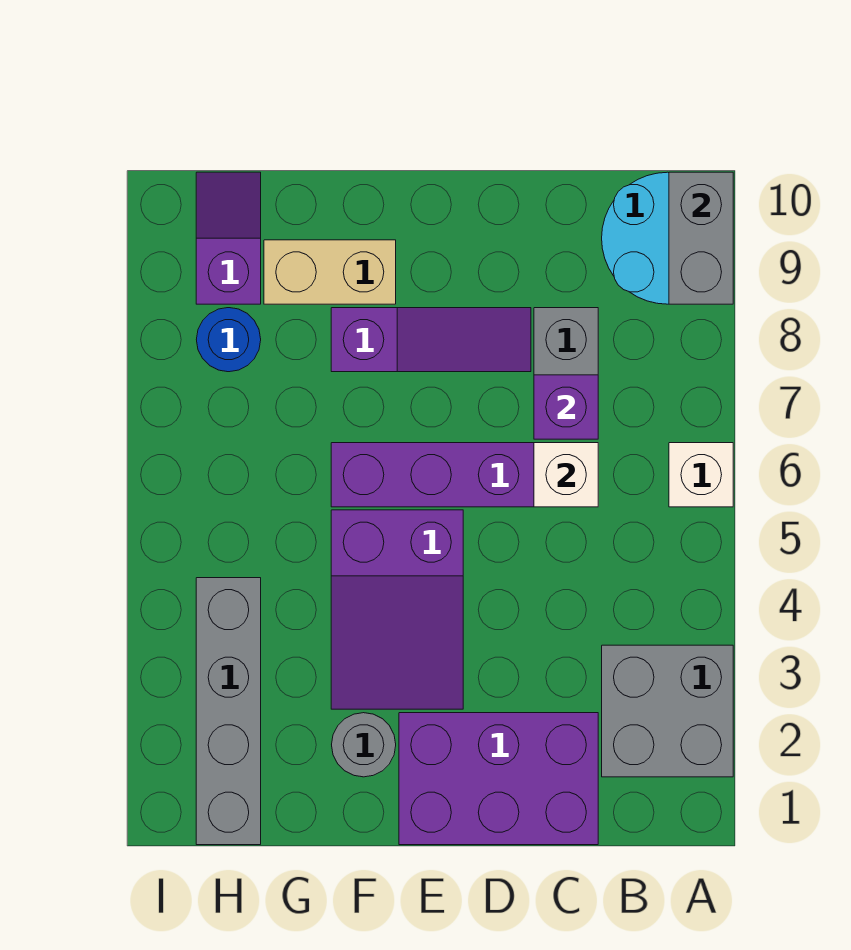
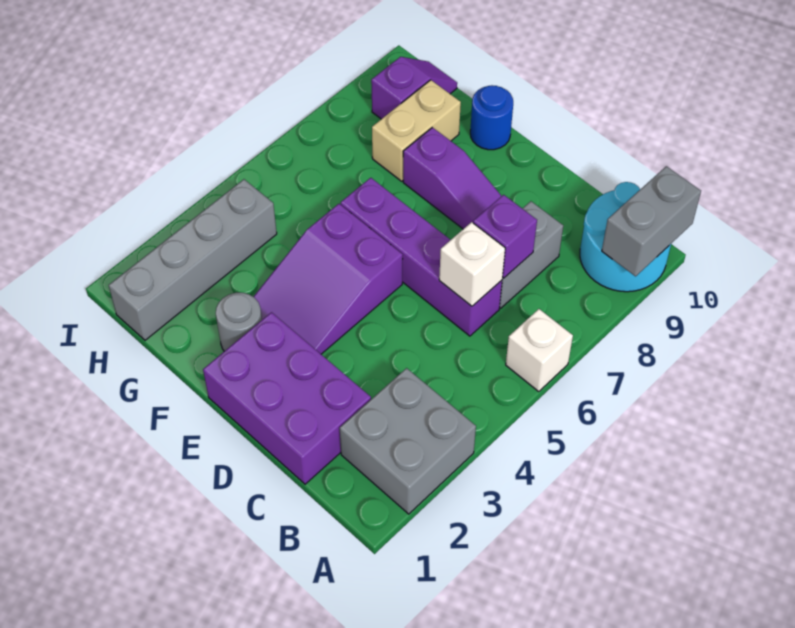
tan brick F9:G9 level 1 -> tan brick G8:G9 level 1
blue round brick H8 level 1 -> blue round brick F10 level 1

